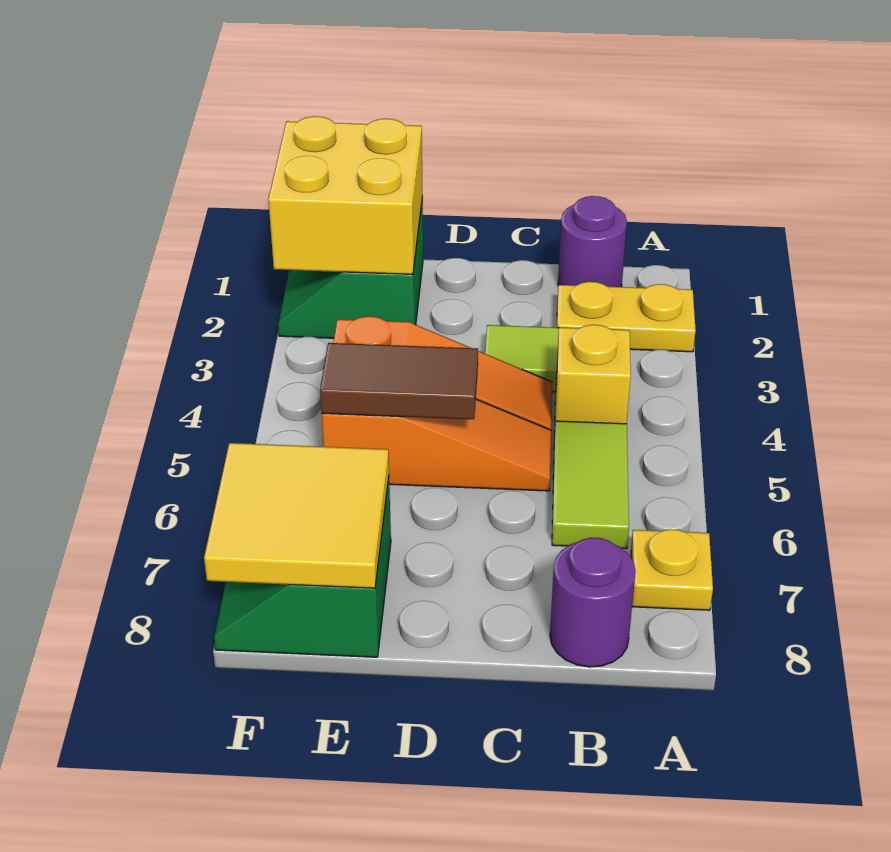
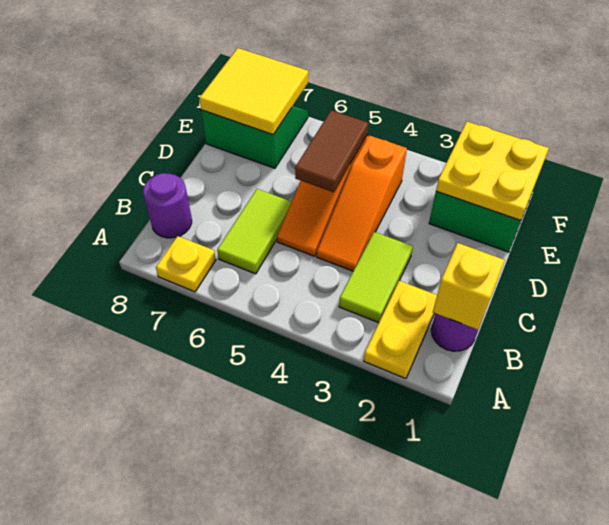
yellow brick B4 level 1 -> yellow brick B1 level 2
lime tile B5:B6 level 1 -> lime tile B6:C6 level 1
yellow brick E1:F2 level 2 -> yellow plate E1:F2 level 2

